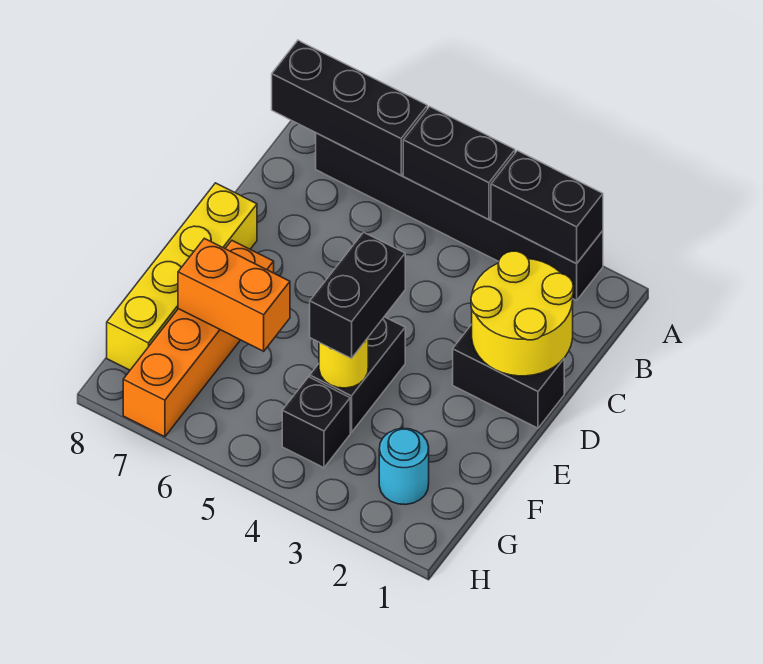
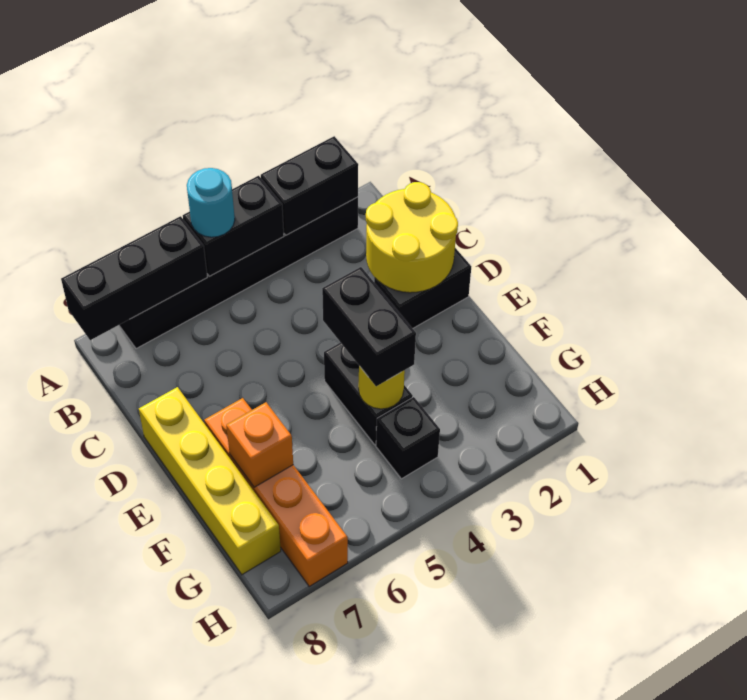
orange brick F6:F7 level 2 -> orange brick F7 level 2
cyan round brick G2 level 1 -> cyan round brick A5 level 3

